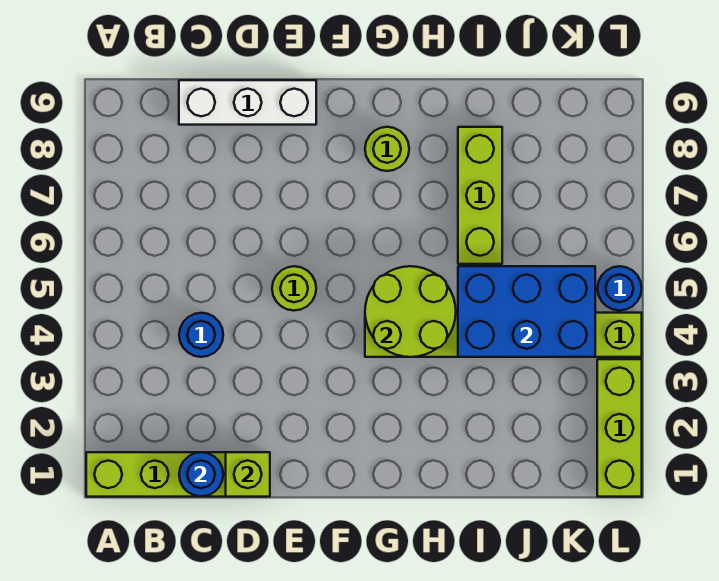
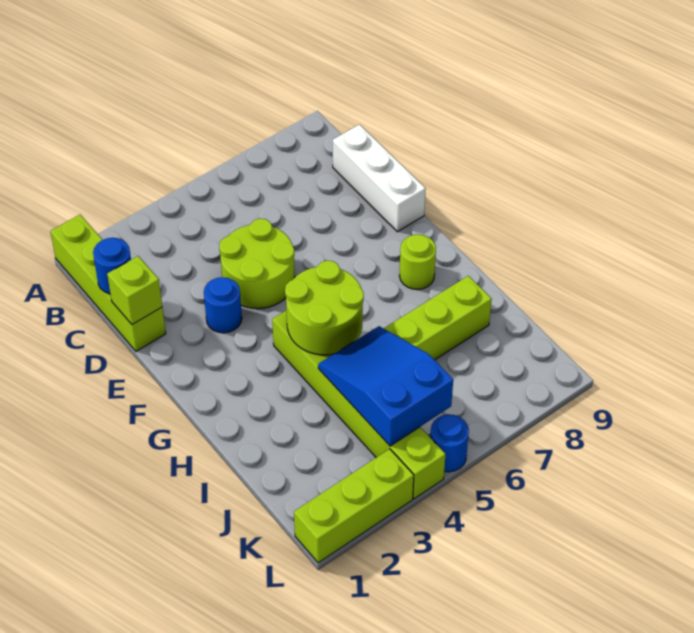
blue round brick C4 level 1 -> blue round brick E3 level 1
lime round brick E5 level 1 -> lime round brick D4:E5 level 1
blue brick I4:K5 level 2 -> blue slope I4:K5 level 2 top K

